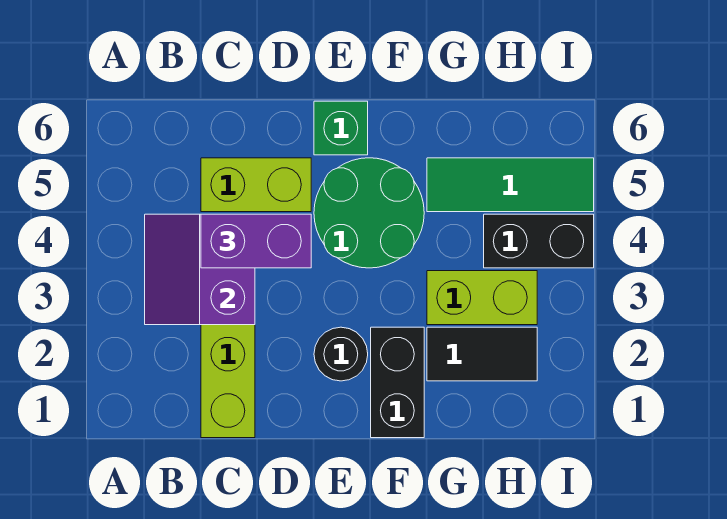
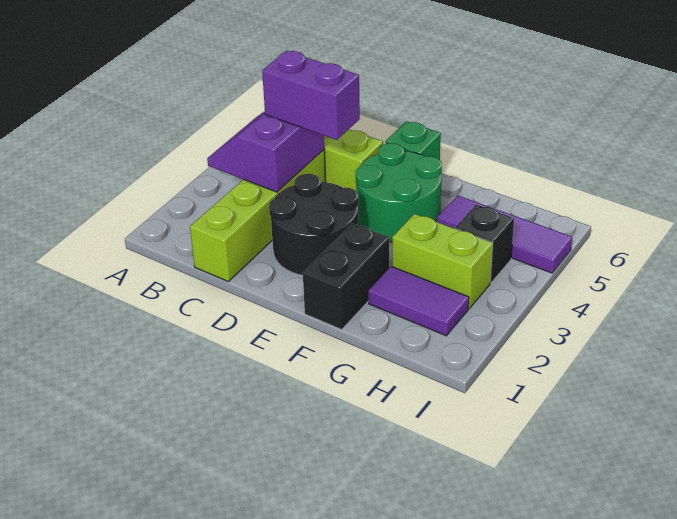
black round brick E2 level 1 -> black round brick D2:E3 level 1
black tile G2:H2 level 1 -> purple tile G2:H2 level 1
green tile G5:I5 level 1 -> purple tile G5:I5 level 1
black brick H4:I4 level 1 -> black brick H4 level 1

